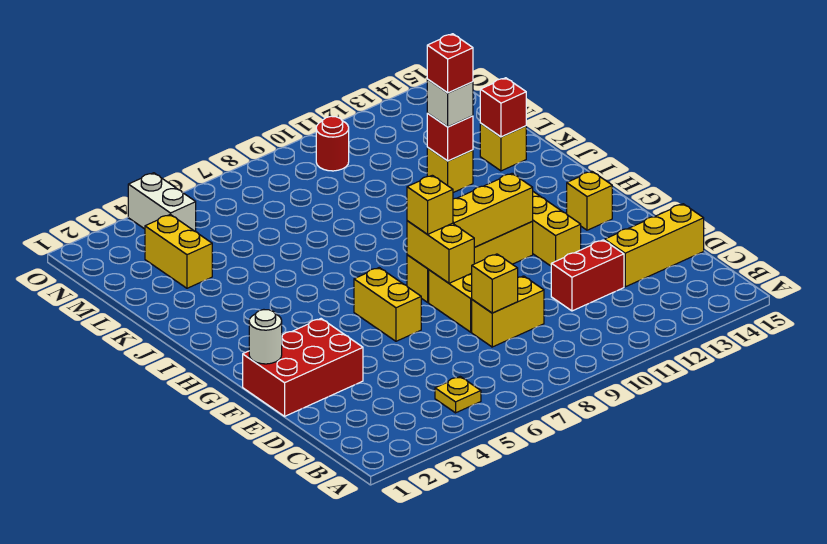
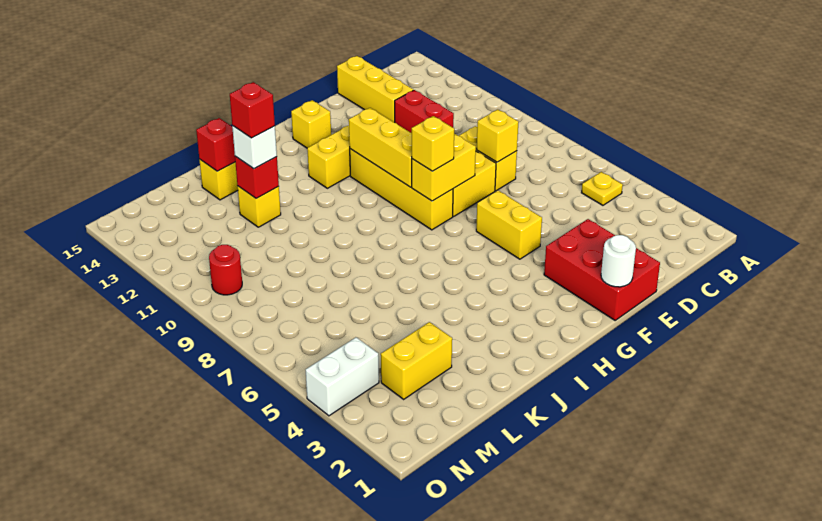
yellow brick F6:G6 level 1 -> yellow brick F5:F6 level 1

